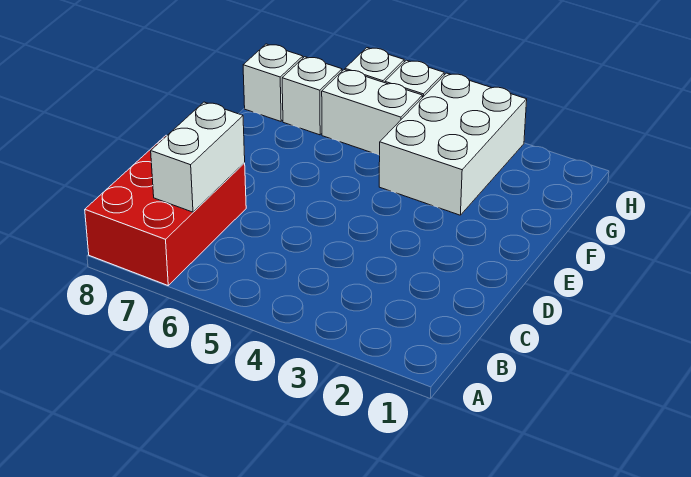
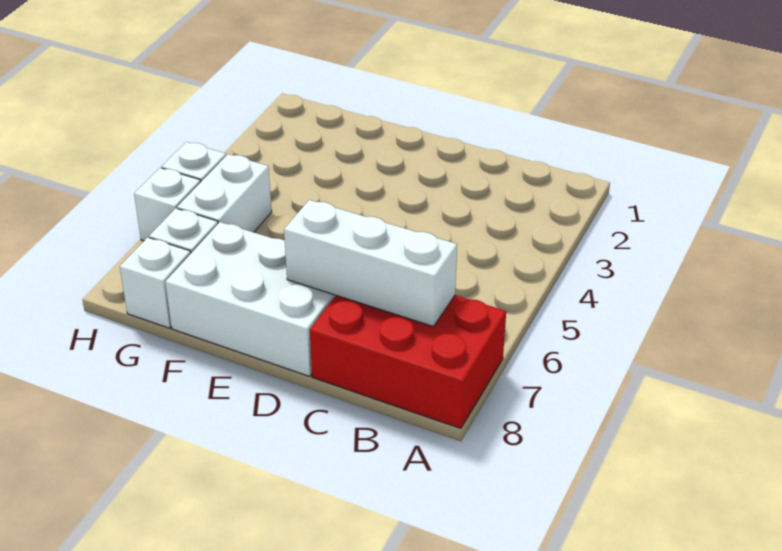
white brick B7:C7 level 2 -> white brick B7:D7 level 2
white brick F3:H4 level 1 -> white brick D7:F8 level 1

